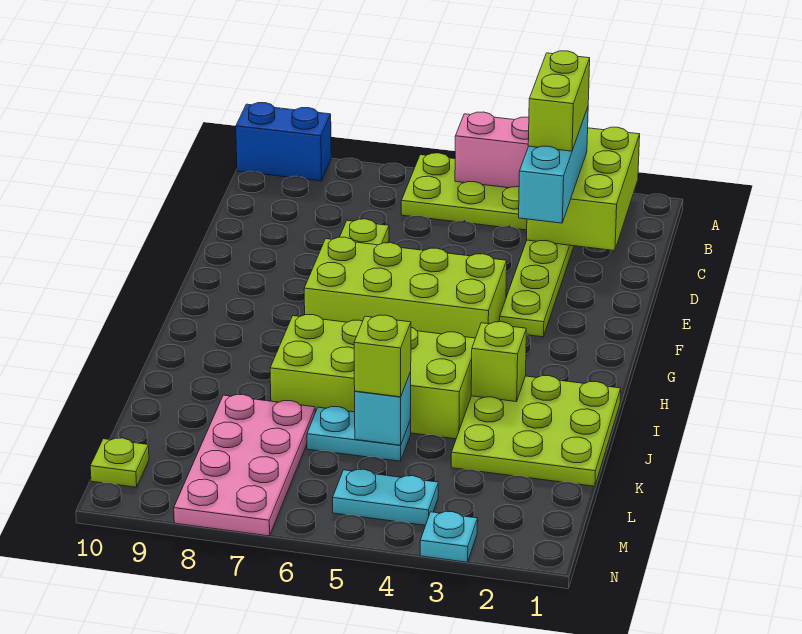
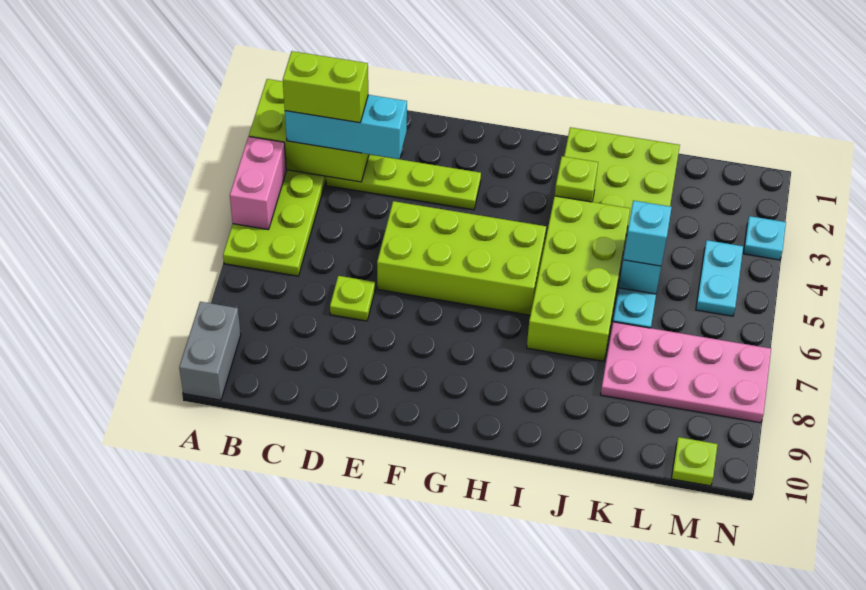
blue brick A9:A10 level 1 -> grey brick A9:A10 level 1
lime brick F4:G7 level 1 -> lime brick E5:H6 level 1
lime brick K5 level 3 -> cyan brick K5 level 3

